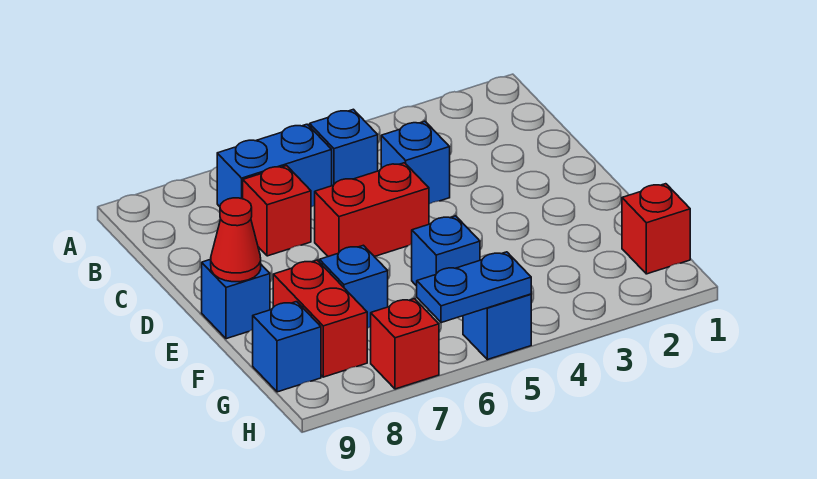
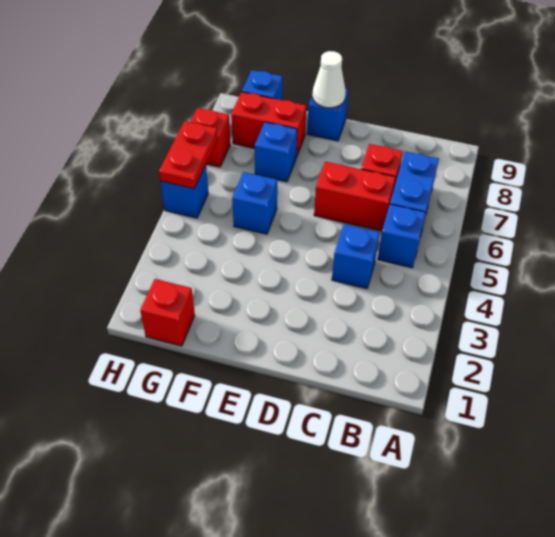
red brick D5:D6 level 1 -> red brick C6:D6 level 1
red cone E9 level 2 -> white cone E9 level 2
blue plate H5:H6 level 2 -> red plate H5:H6 level 2

